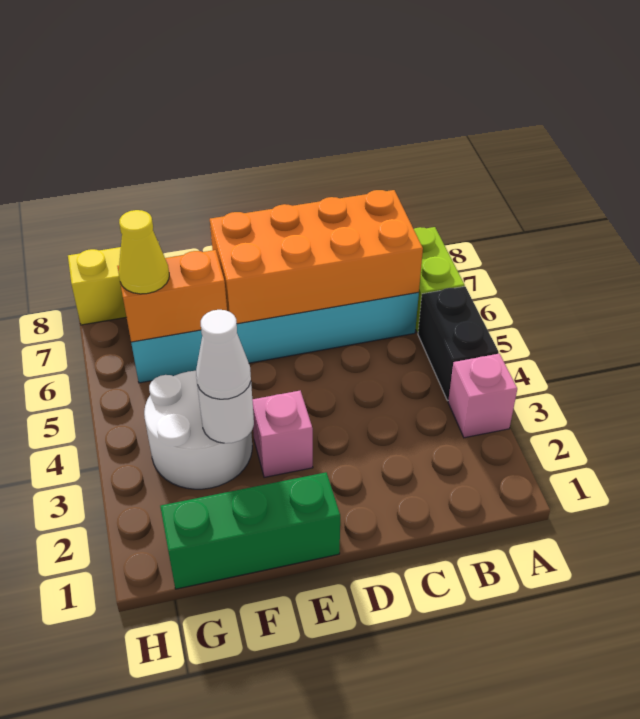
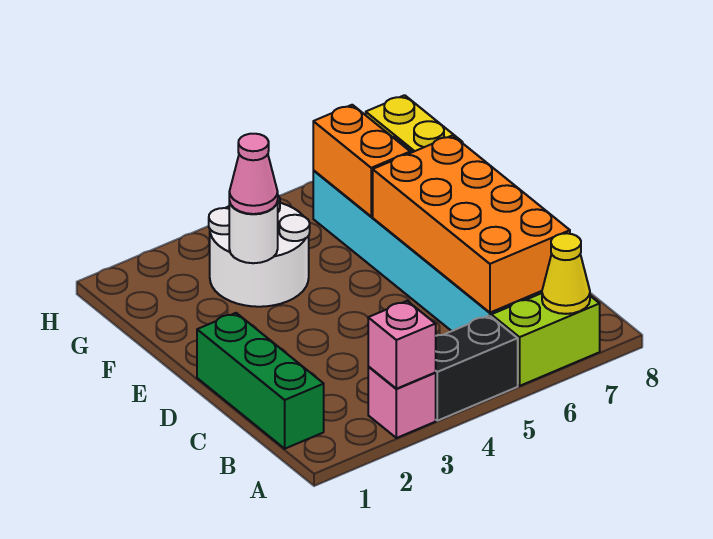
green brick E1:G1 level 1 -> green brick B1:D1 level 1
pink brick E3 level 1 -> pink brick A3 level 2
white cone F3 level 3 -> pink cone F3 level 3
yellow cone G6 level 3 -> yellow cone A7 level 2

